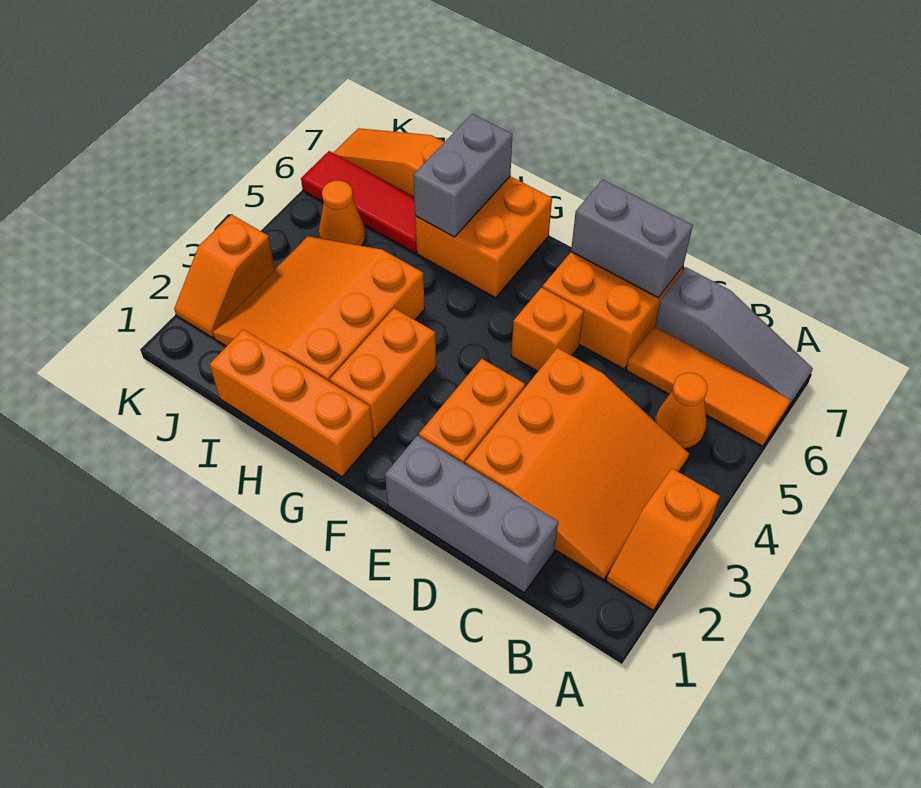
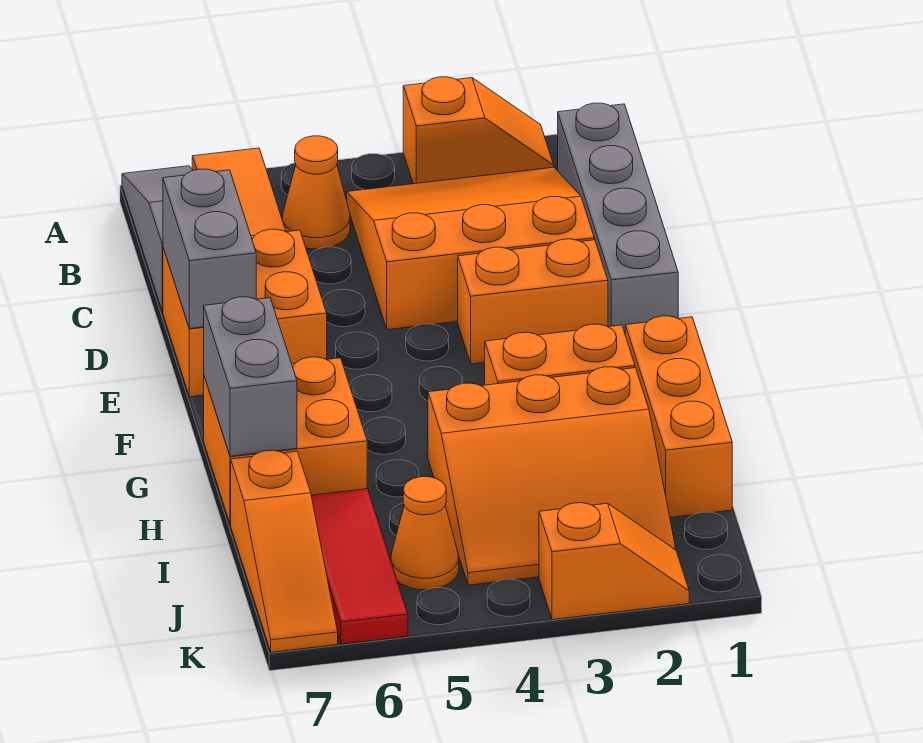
grey brick C1:E1 level 1 -> grey brick B1:E1 level 1
orange brick E5 level 1 -> none
grey brick H6:H7 level 2 -> grey brick G7:H7 level 2

